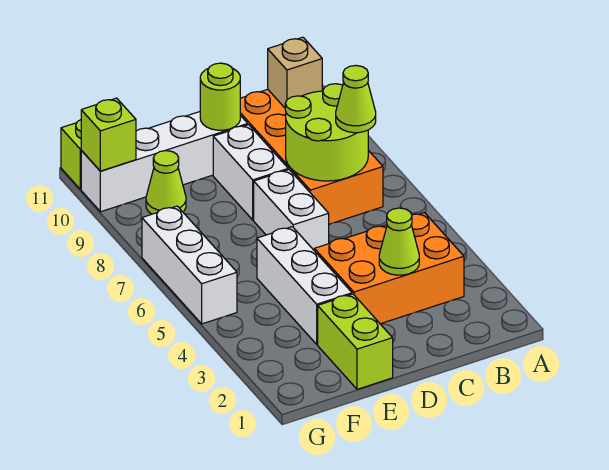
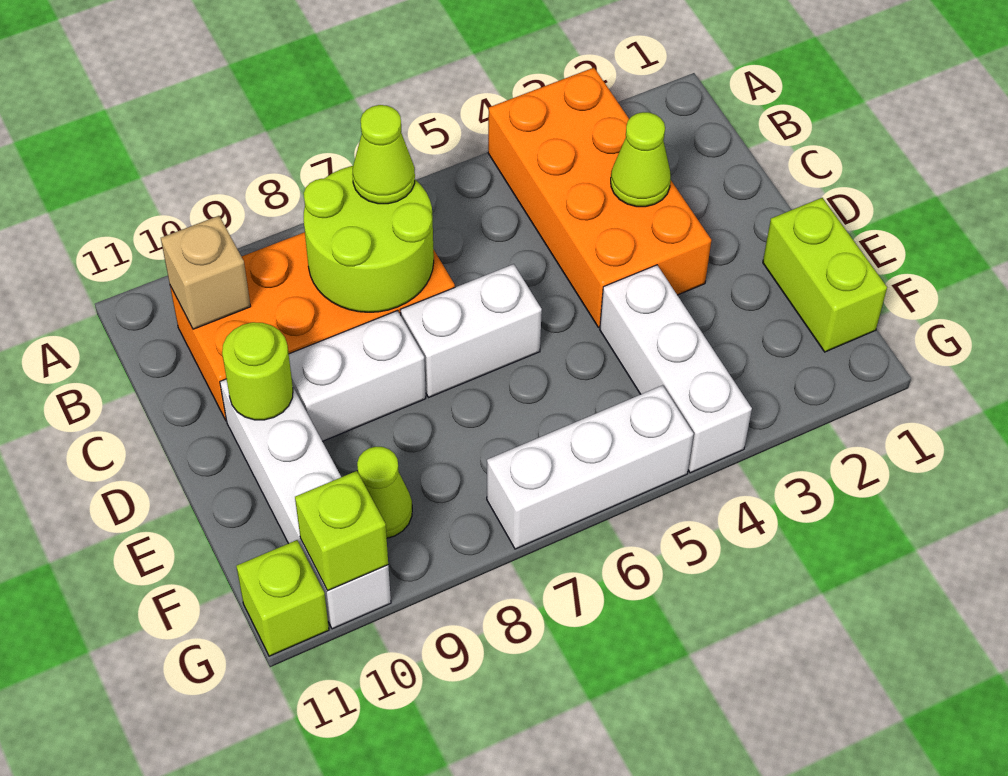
orange brick B3:D4 level 1 -> orange brick A3:D4 level 1
lime brick E1:E2 level 1 -> lime brick E1:F1 level 1
white brick E3:E5 level 1 -> white brick E4:G4 level 1

